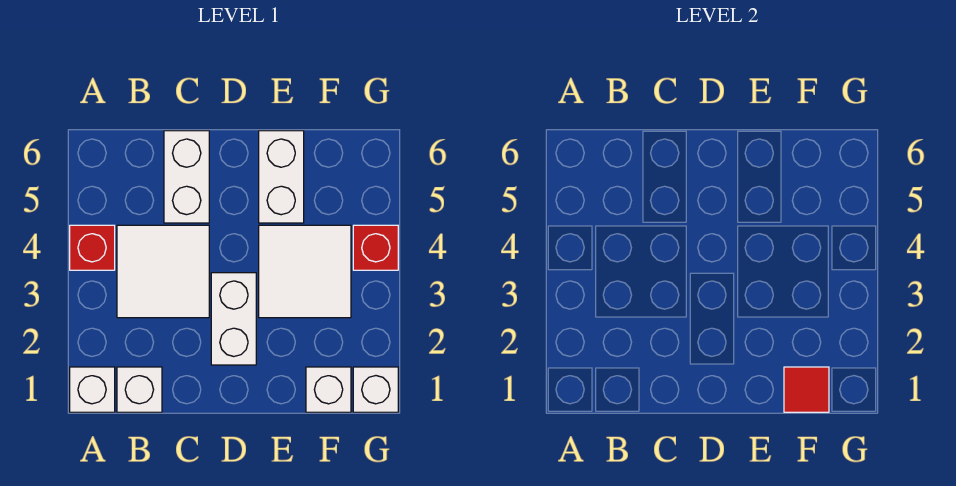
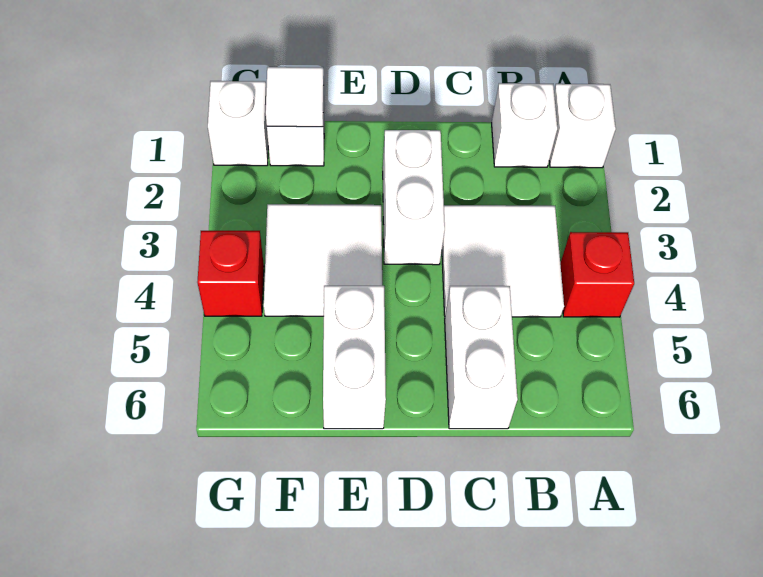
red tile F1 level 2 -> white tile F1 level 2

